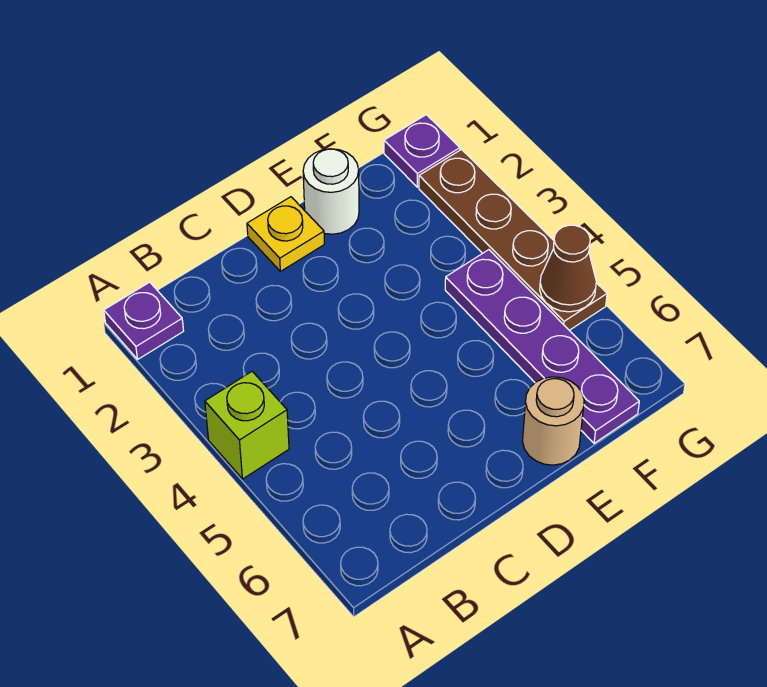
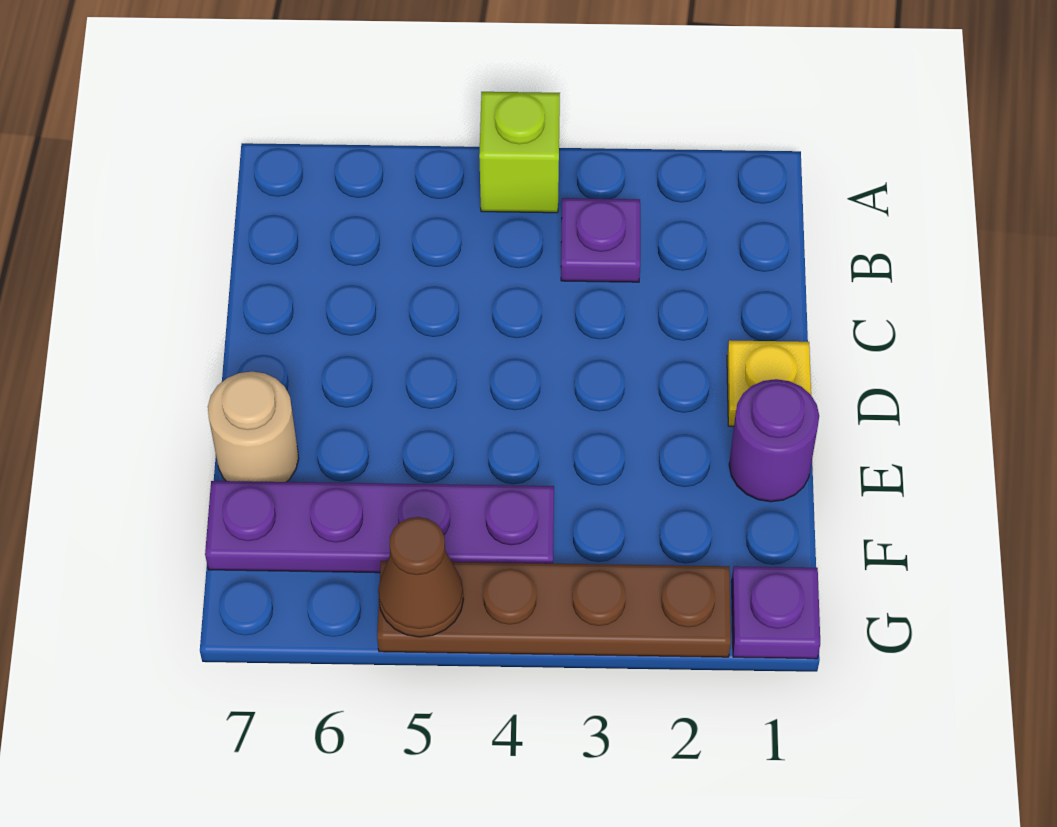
purple plate A1 level 1 -> purple plate B3 level 1
white round brick E1 level 1 -> purple round brick E1 level 1

